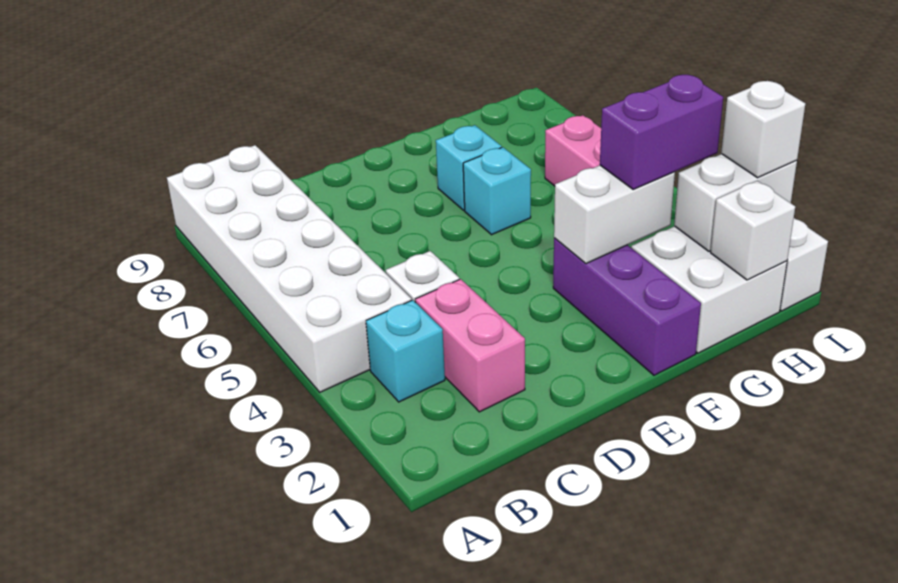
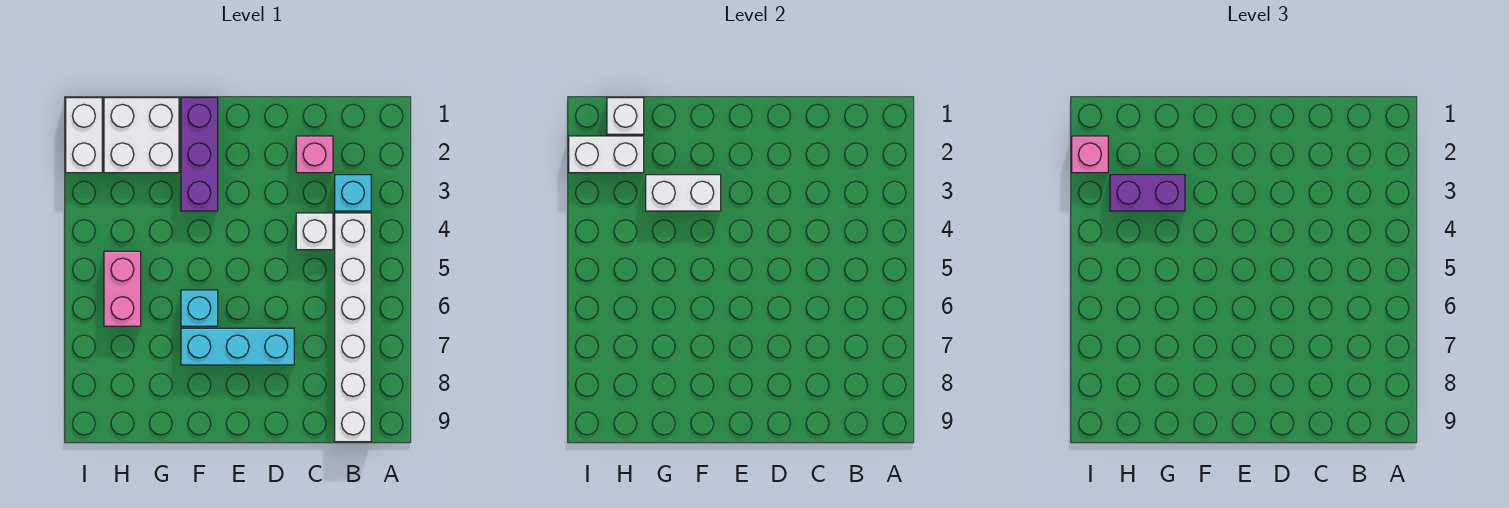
white brick A4:B9 level 1 -> white brick B4:B9 level 1
pink brick C2:C3 level 1 -> pink brick C2 level 1
cyan brick F7 level 1 -> cyan brick D7:F7 level 1
white brick I2 level 3 -> pink brick I2 level 3

